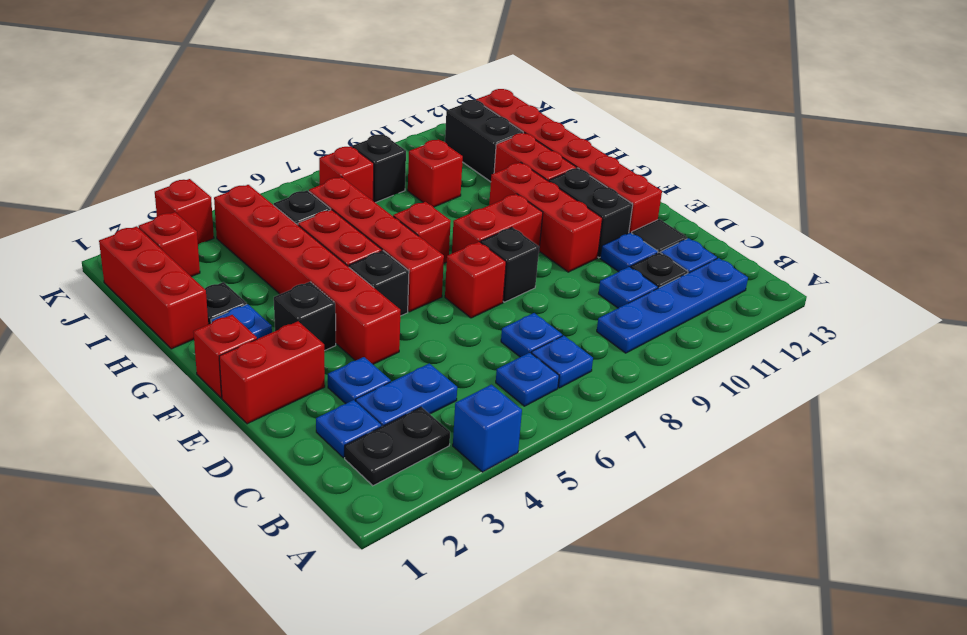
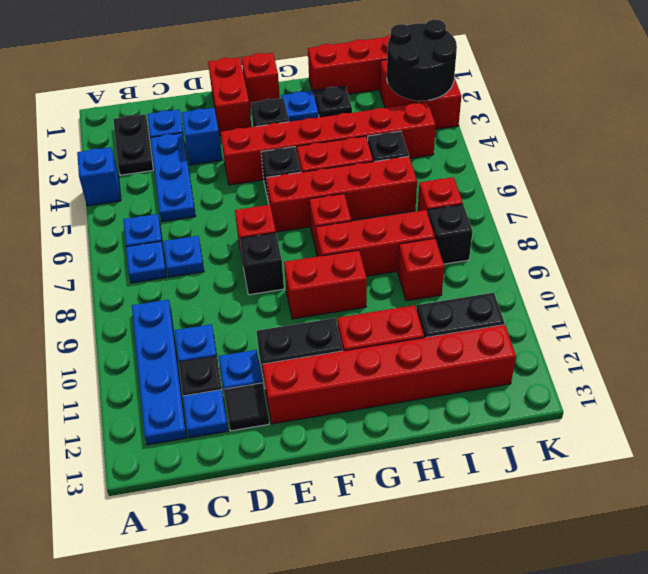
blue plate C3:C4 level 1 -> blue plate C3:C5 level 1
blue plate D3 level 1 -> blue brick D3 level 1
red brick E10:G10 level 1 -> red brick G8:I8 level 1
red brick F8:F9 level 1 -> red brick F9:G9 level 1
none -> black round brick J2:K3 level 2

